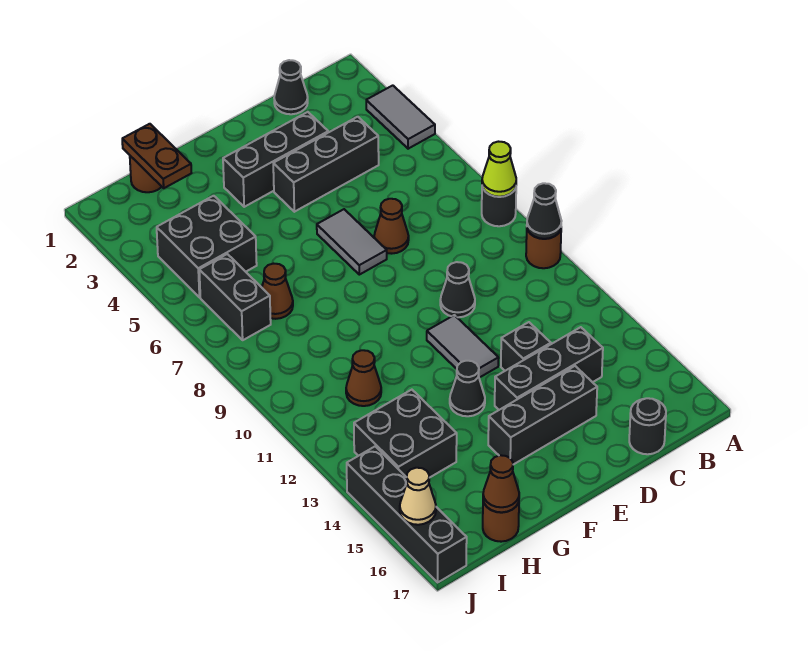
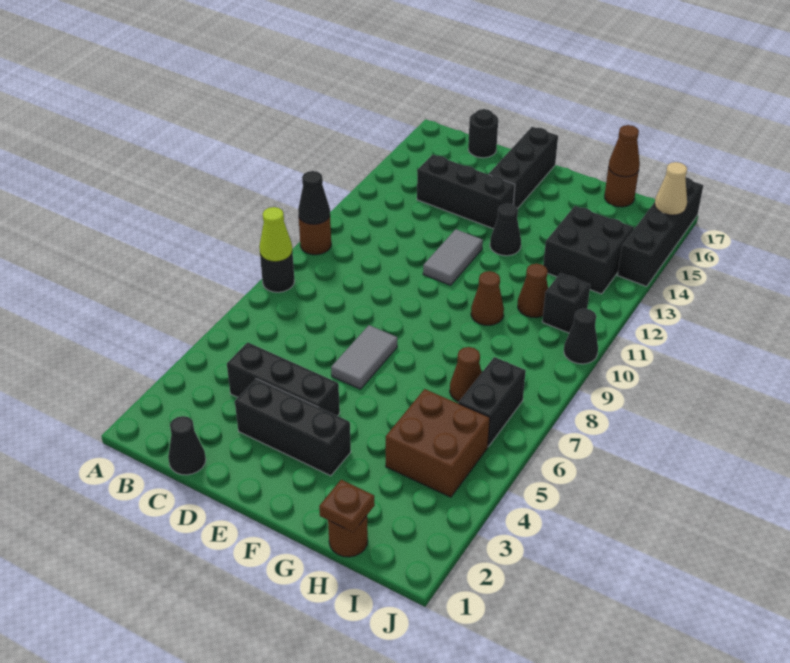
grey tile A3:A4 level 1 -> none
brown cone D7 level 1 -> brown cone G10 level 1
black cone D10 level 1 -> black cone J10 level 1
black brick D13 level 1 -> black brick I11 level 1
black brick D15:F15 level 1 -> black brick E15:E17 level 1
brown plate H1:H2 level 2 -> brown plate H1 level 2
black brick H4:I5 level 1 -> brown brick H4:I5 level 1

